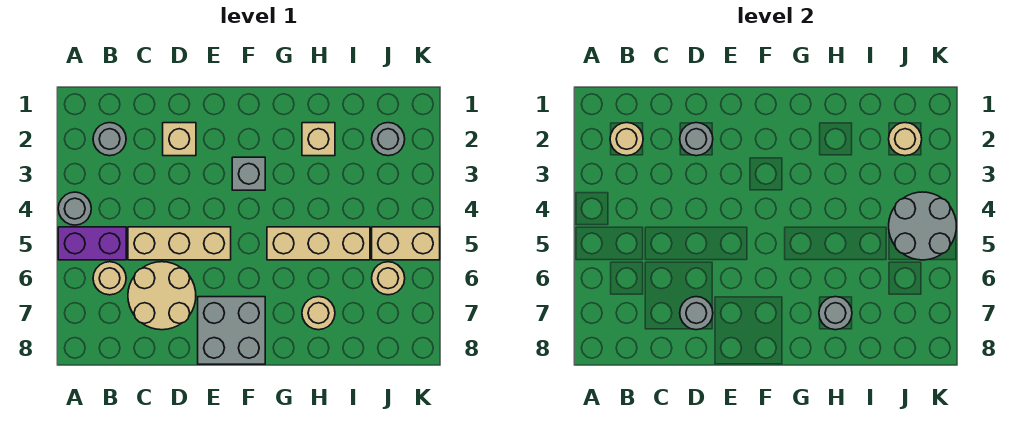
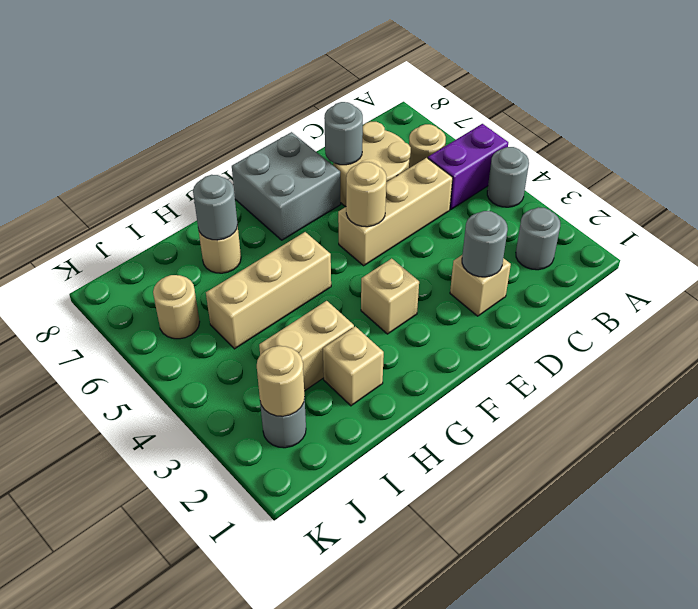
tan round brick B2 level 2 -> tan round brick E5 level 2
grey brick F3 level 1 -> tan brick F3 level 1
grey round brick J4:K5 level 2 -> none
tan brick J5:K5 level 1 -> tan brick H3:I3 level 1

